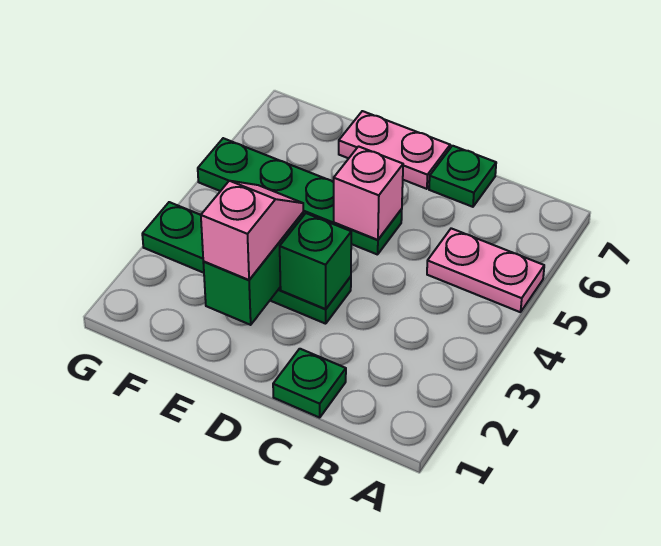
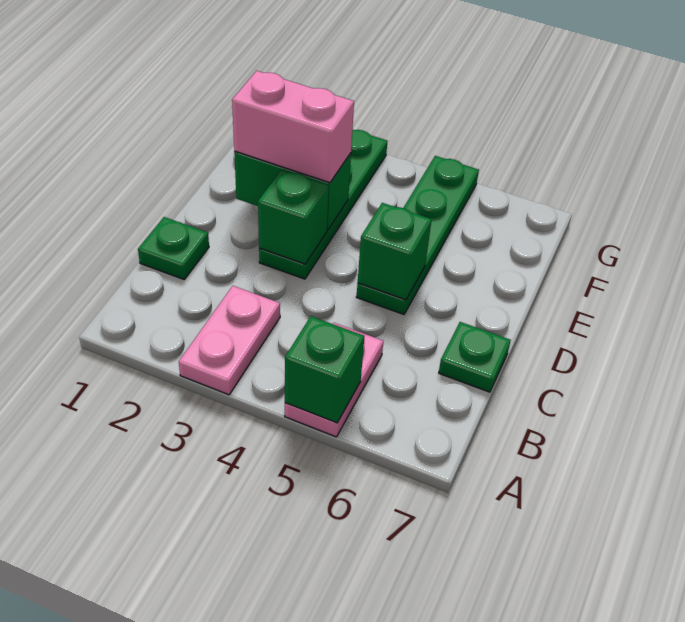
none -> green brick A5 level 2
pink brick D5 level 2 -> green brick D5 level 2
pink plate D7:E7 level 1 -> pink plate A3:B3 level 1
pink slope E2:E3 level 3 top 2 -> pink brick E2:E3 level 3

